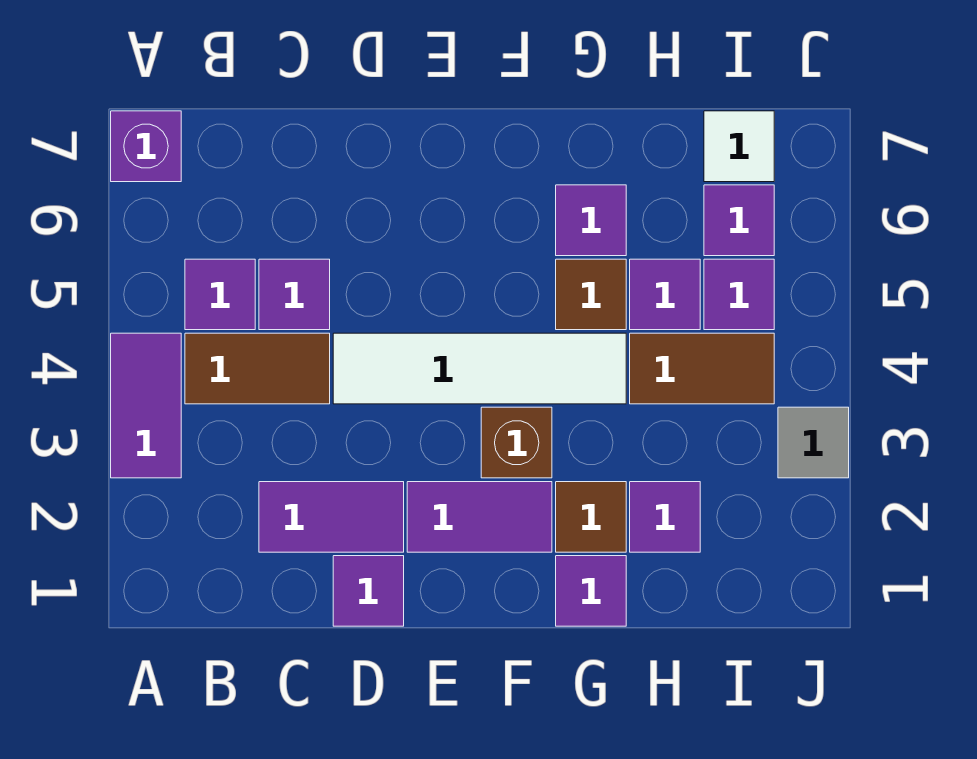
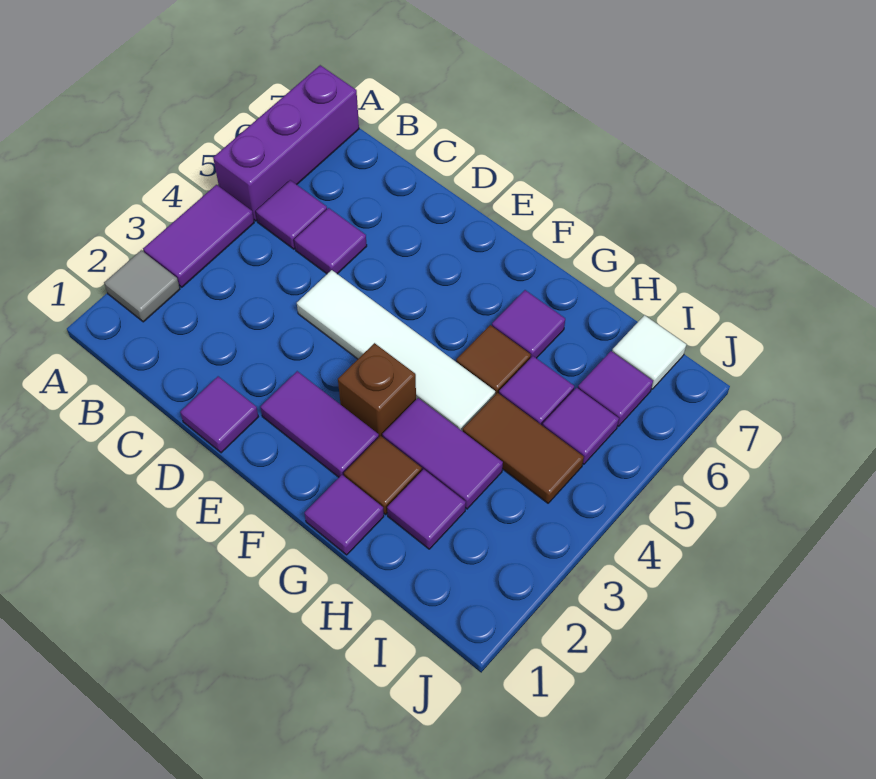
purple brick A7 level 1 -> purple brick A5:A7 level 1
brown tile B4:C4 level 1 -> none
purple tile C2:D2 level 1 -> purple tile G3:H3 level 1
grey tile J3 level 1 -> grey tile A2 level 1

